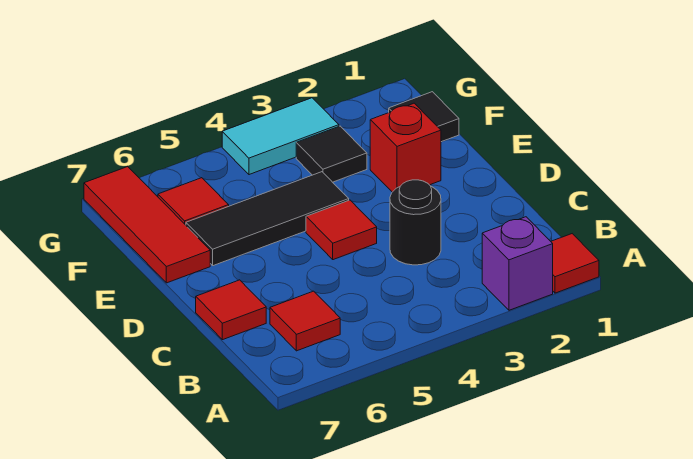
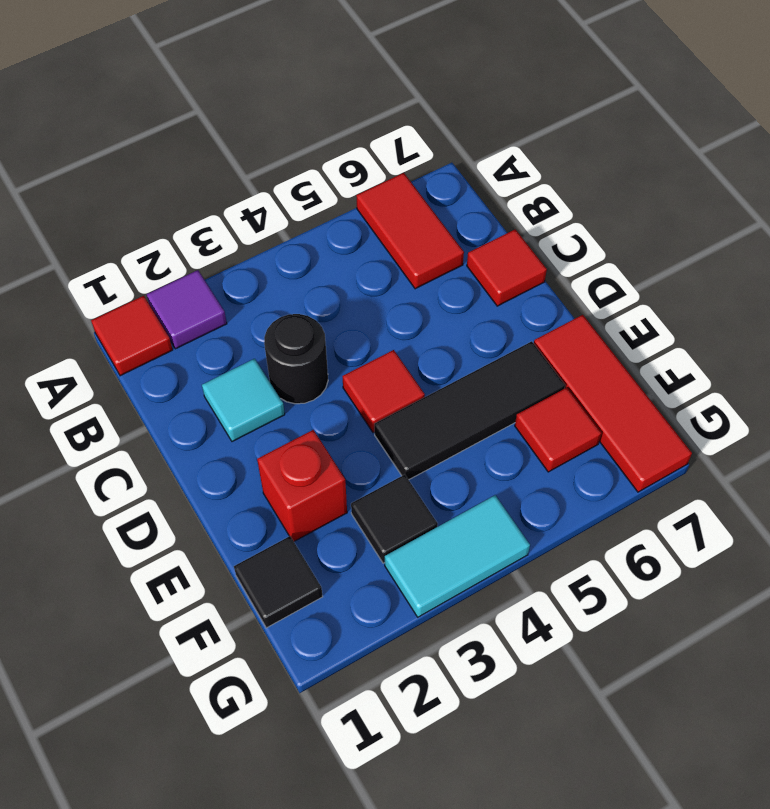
purple brick A2 level 1 -> purple tile A2 level 1
red tile B6 level 1 -> red tile A6:B6 level 1
none -> cyan tile C2 level 1

